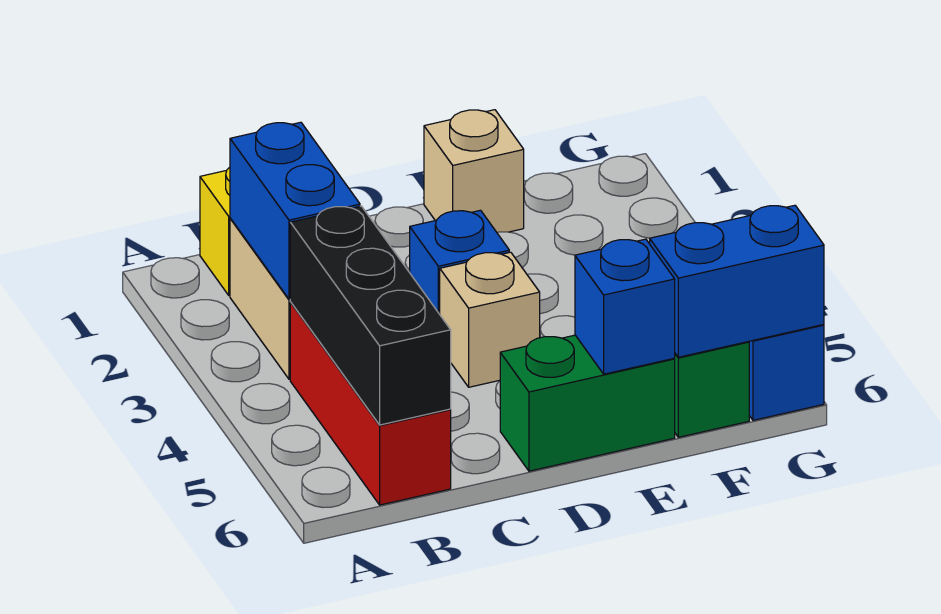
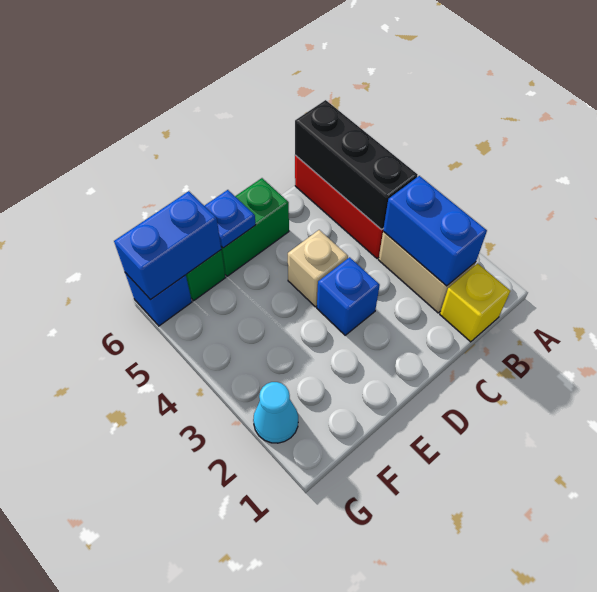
tan brick E1 level 1 -> none
blue brick E6 level 2 -> blue plate E6 level 2
none -> cyan cone G2 level 1

